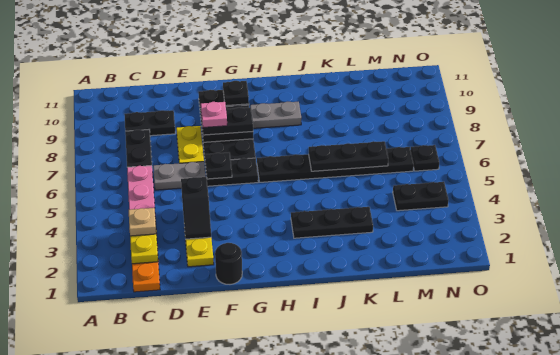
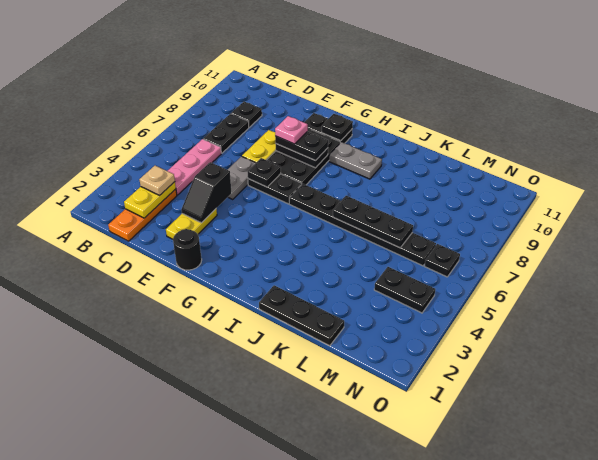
black plate C9:D9 level 1 -> black plate C9 level 1
grey plate D6:E6 level 1 -> grey plate E5:E6 level 1
black plate I3:K3 level 1 -> black plate J1:L1 level 1

